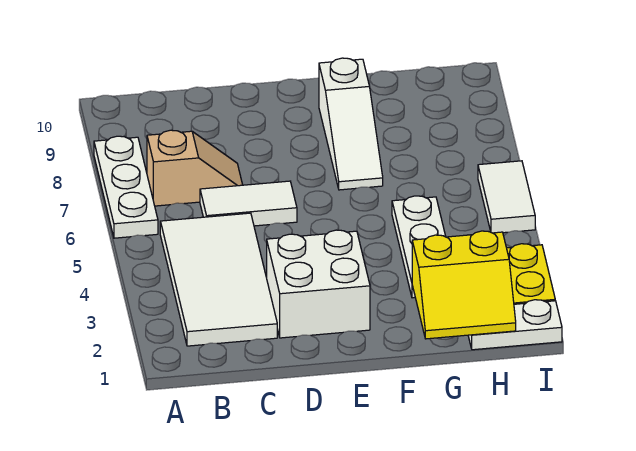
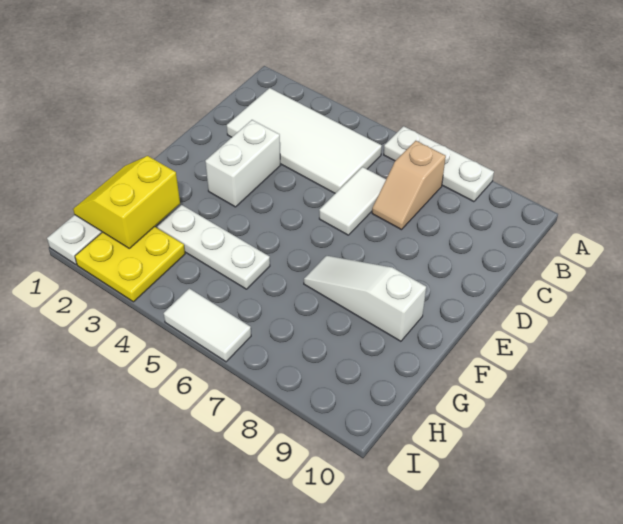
white brick D2:E3 level 1 -> white brick D3:E3 level 1

